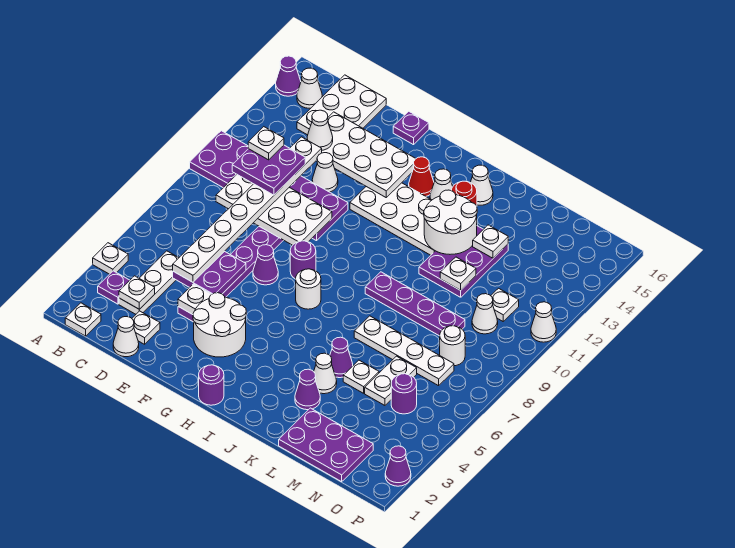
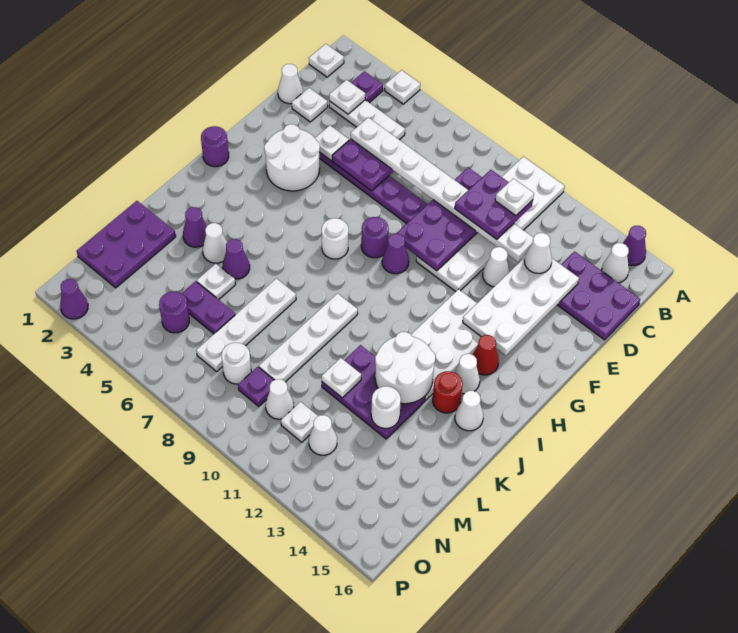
purple plate A10:F11 level 1 -> white plate A10:F11 level 1
white plate C9:F10 level 2 -> purple plate C9:F10 level 2
white plate C14:D16 level 1 -> purple plate C14:D16 level 1
purple cone F7 level 1 -> purple cone G9 level 1
purple plate F16 level 1 -> purple plate N9 level 1
purple plate J9:M9 level 1 -> white plate J9:M9 level 1
white plate L13 level 2 -> white round brick L13 level 2
white plate M5:M6 level 1 -> purple plate M5:M6 level 1
white cone P11 level 1 -> white cone N12 level 1

